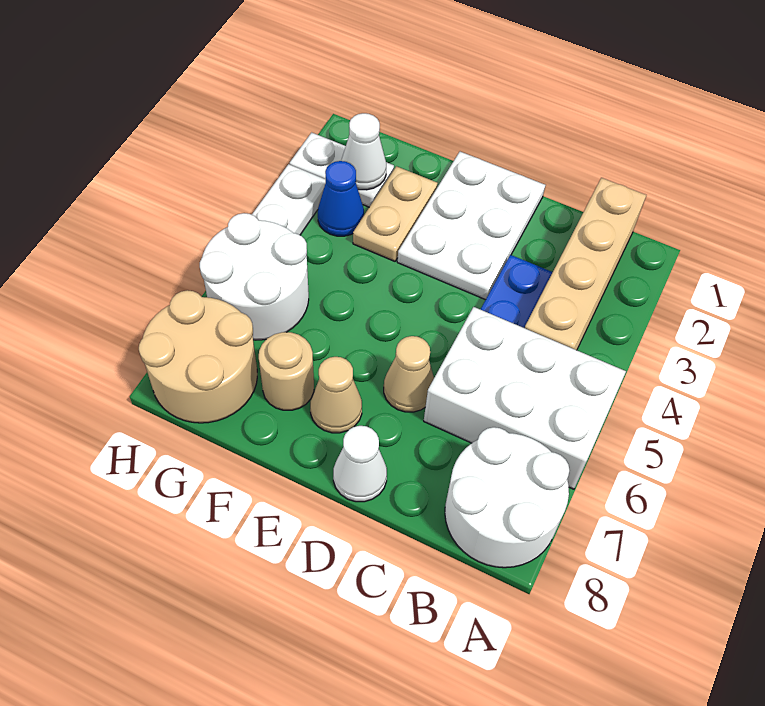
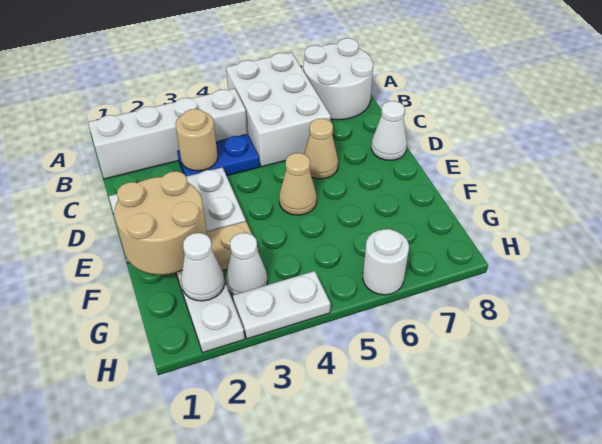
tan brick B1:B4 level 1 -> white brick B1:B4 level 1
tan cone E7 level 1 -> tan cone E5 level 1
tan round brick F7 level 1 -> tan round brick C3 level 2
blue cone G3 level 1 -> white cone G3 level 1
white round brick G5:H6 level 1 -> white round brick H6 level 1
tan round brick G7:H8 level 1 -> tan round brick E1:F2 level 2

